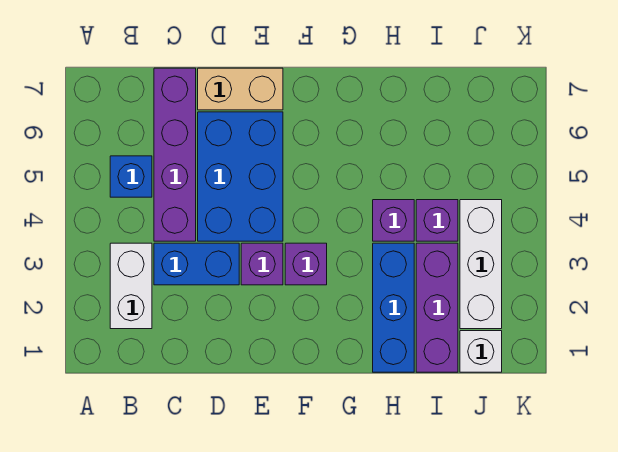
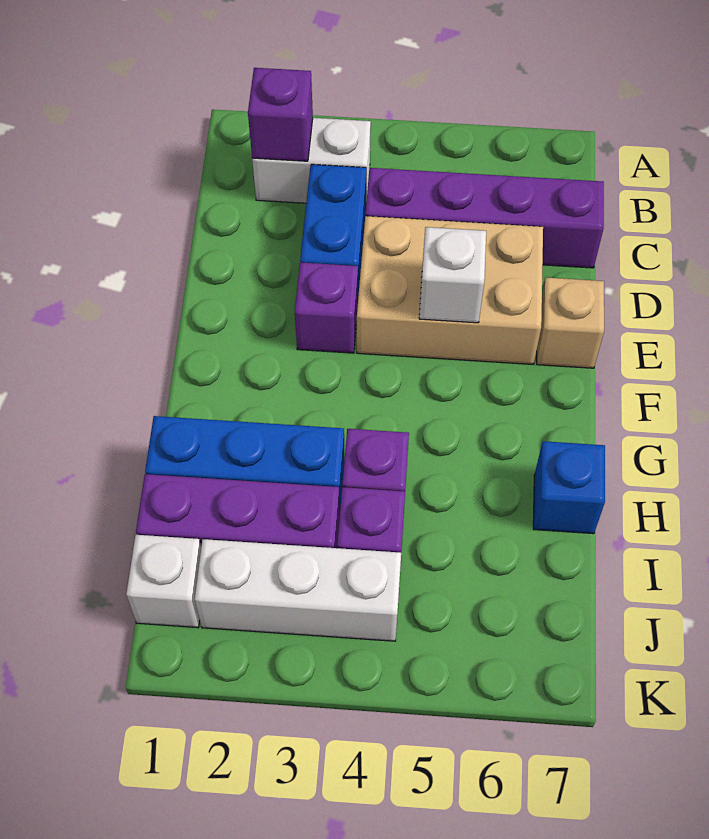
blue brick B5 level 1 -> blue brick H7 level 1
blue brick D4:E6 level 1 -> tan brick D4:E6 level 1
tan brick D7:E7 level 1 -> tan brick E7 level 1
none -> white brick E5 level 2
purple brick F3 level 1 -> purple brick B2 level 2

